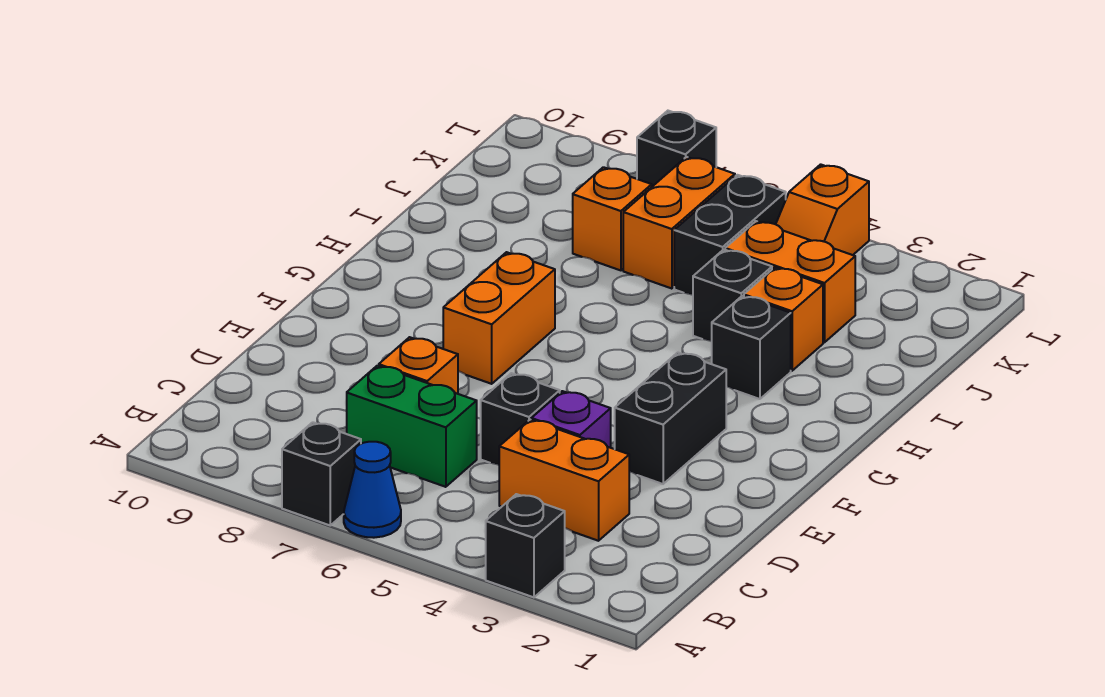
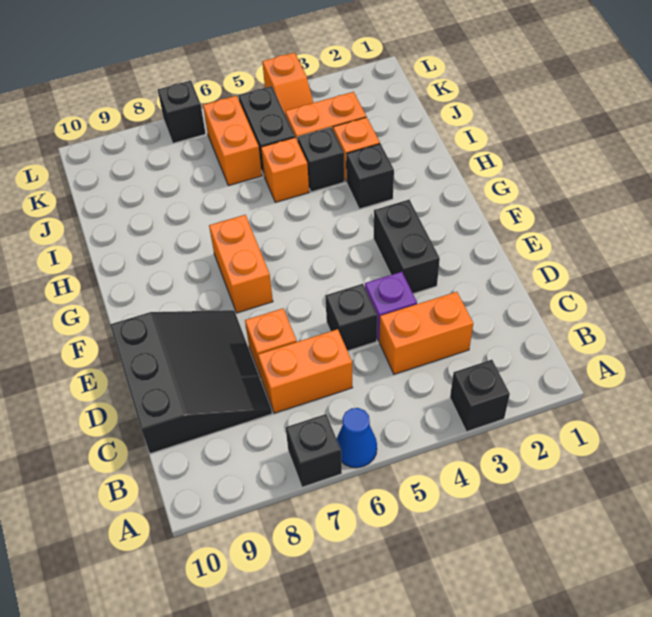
green brick C6:C7 level 1 -> orange brick C6:C7 level 1
none -> black slope C8:E10 level 1 top 10
orange brick J7 level 1 -> orange brick I5 level 1

